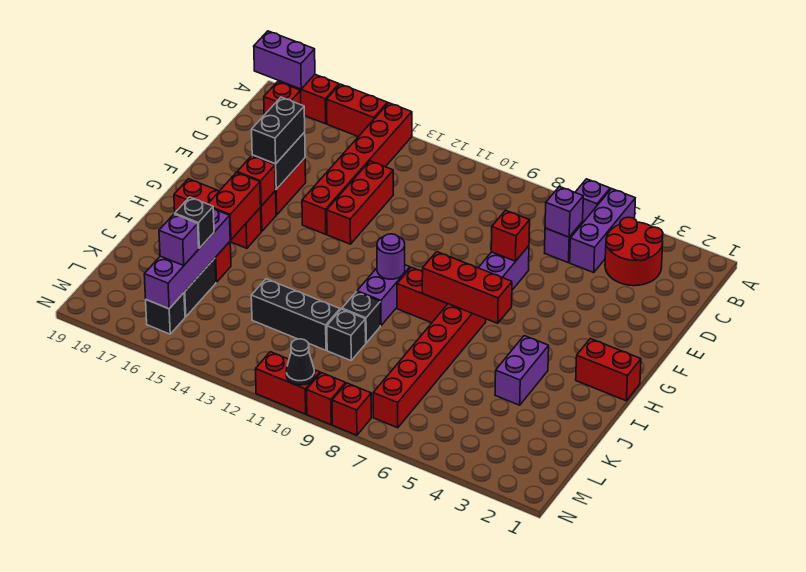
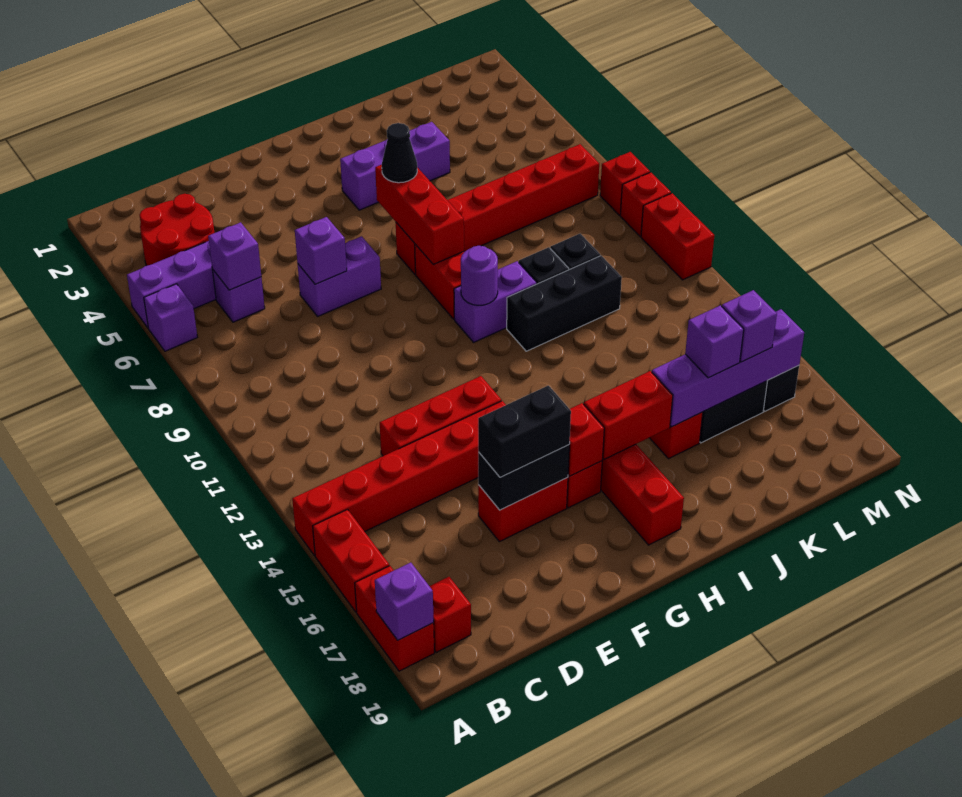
purple brick A18:A19 level 2 -> purple brick A18 level 2
red brick E7 level 2 -> purple brick E7 level 2
red brick H1:H2 level 1 -> none
purple brick I4:J4 level 1 -> purple brick H4:J4 level 1
black brick K11:K13 level 1 -> black brick I11:K11 level 1
black brick K16 level 3 -> purple brick K16 level 3
black cone N10 level 2 -> black cone H6 level 3

